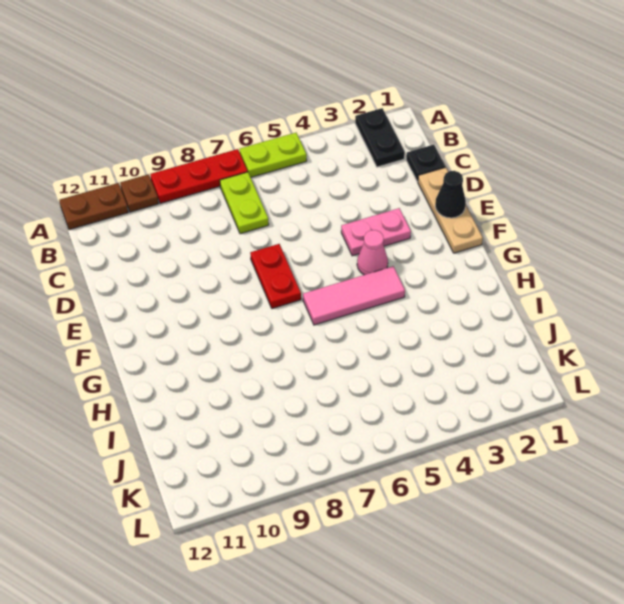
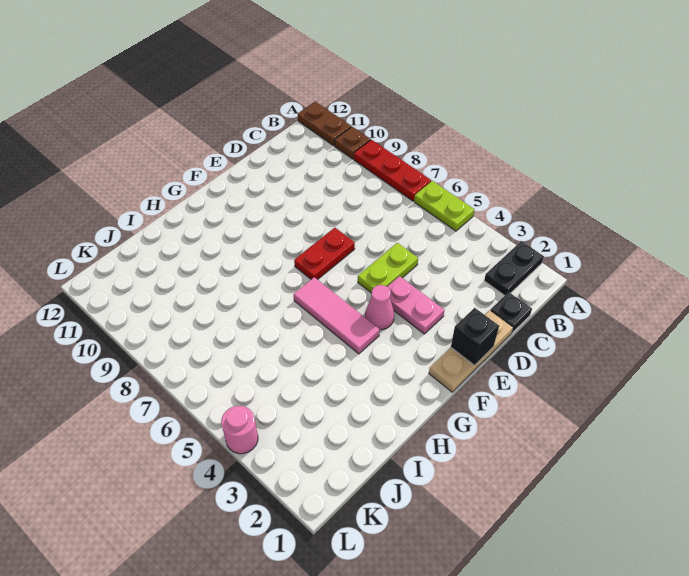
lime plate B7:C7 level 1 -> lime plate D5:E5 level 1
black cone E1 level 2 -> black brick E1 level 2
none -> pink round brick L4 level 1

